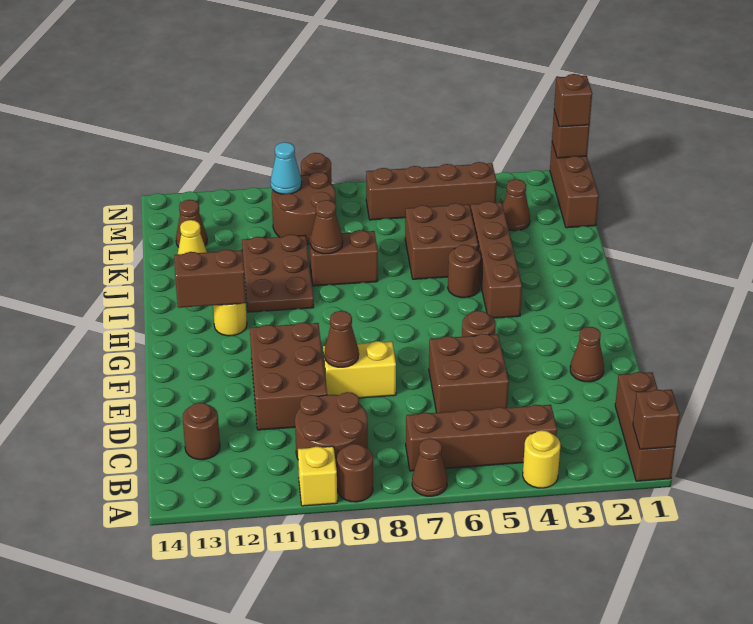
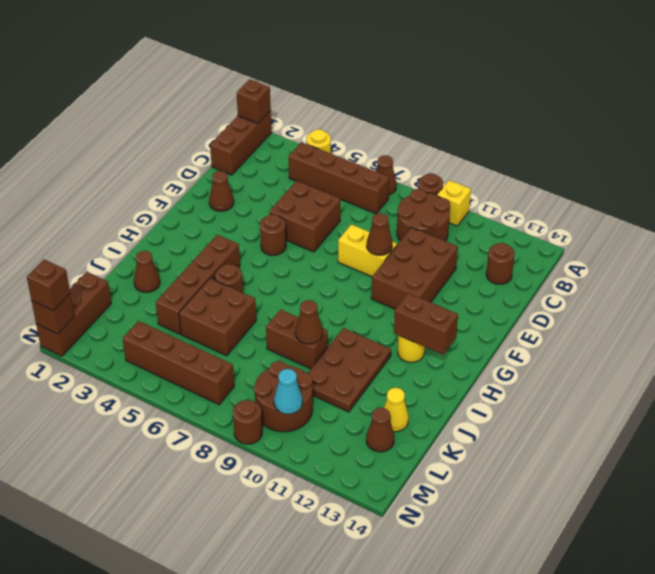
brown cone L3 level 1 -> brown cone J2 level 1

